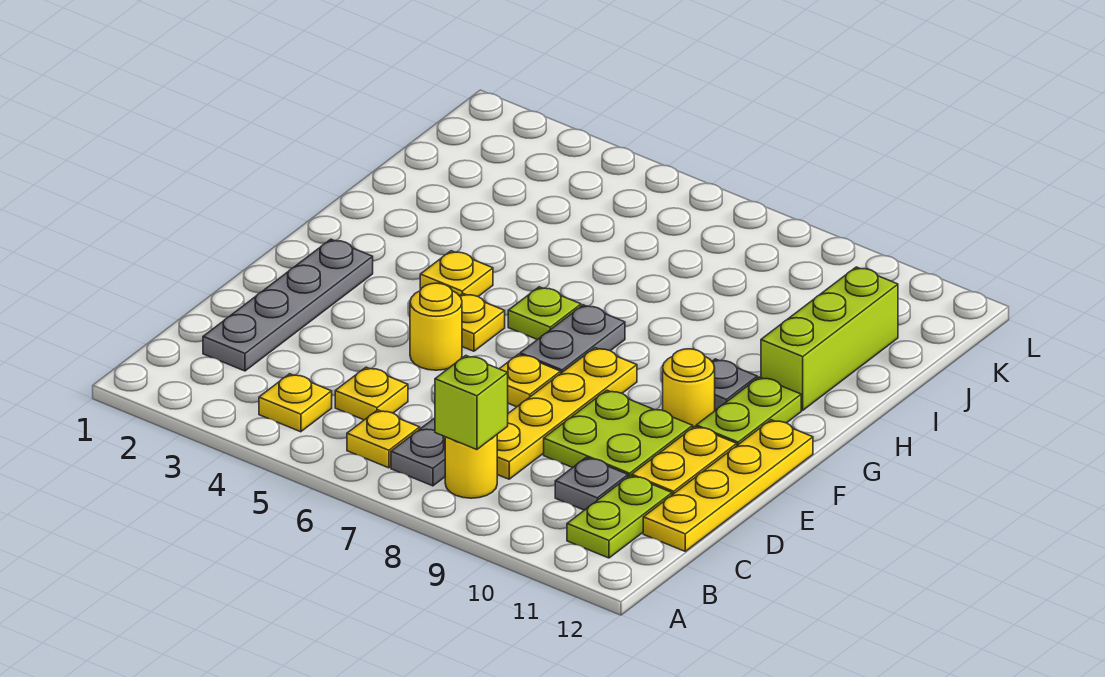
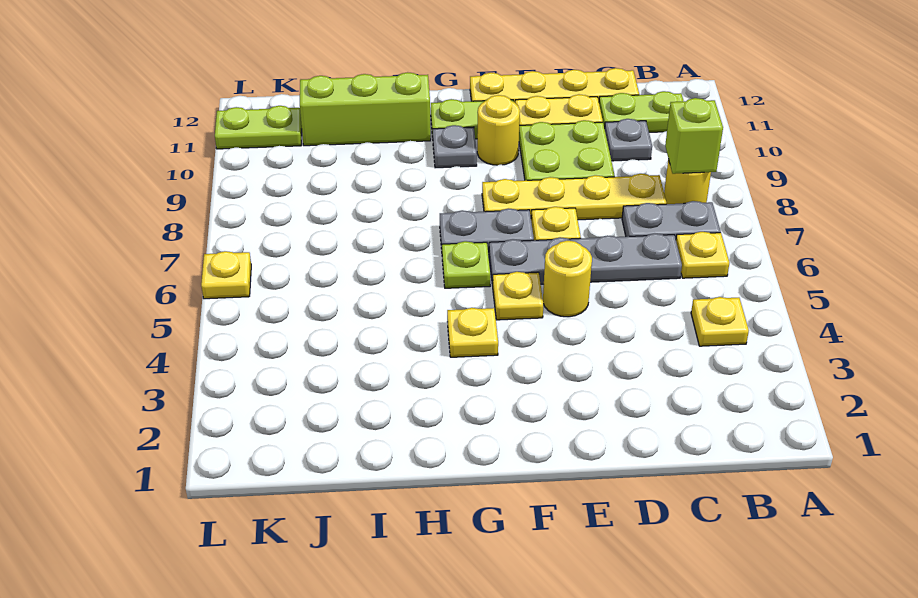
grey plate C2:F2 level 1 -> grey plate C6:F6 level 1
yellow plate C5 level 1 -> yellow plate L6 level 1
none -> lime plate K11:L11 level 1

